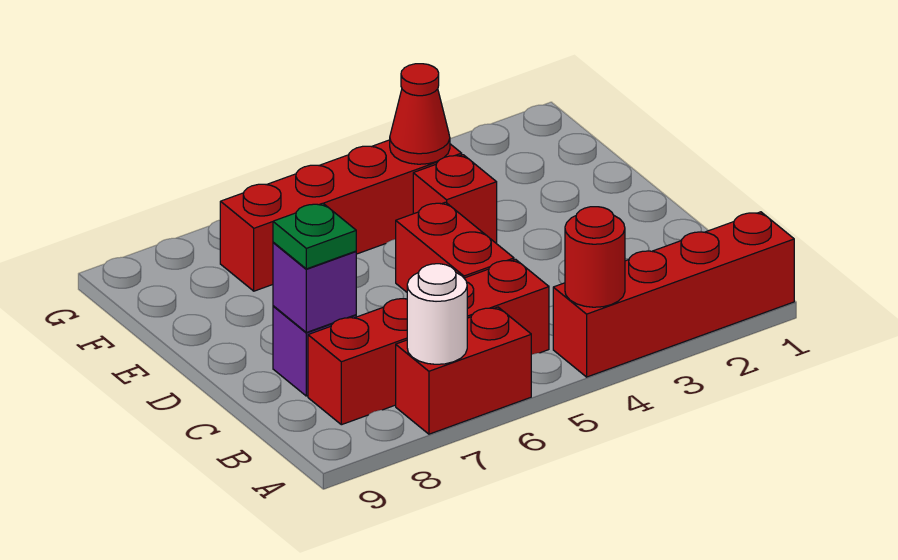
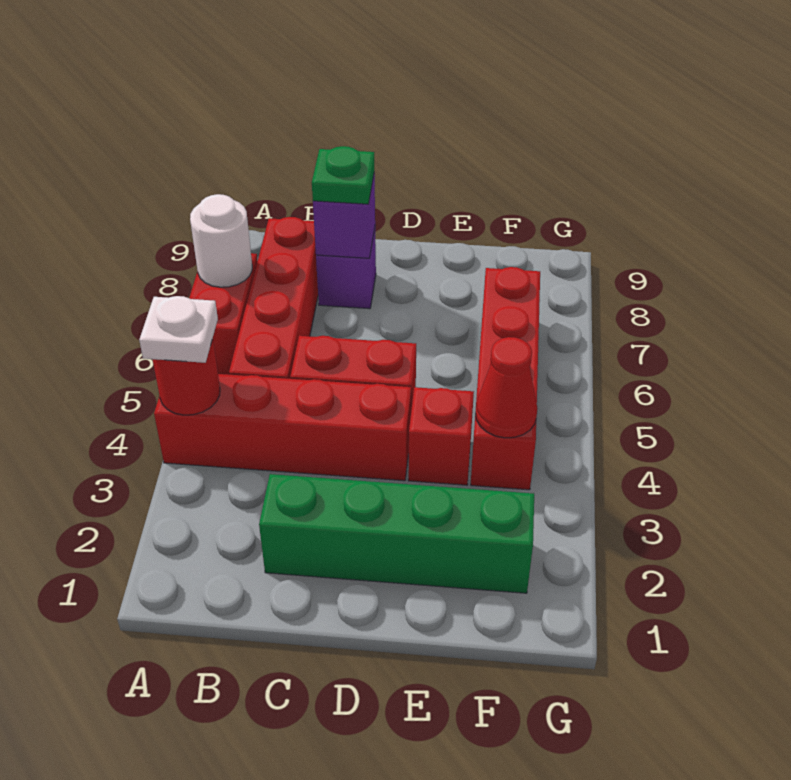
red brick A1:A4 level 1 -> red brick A4:D4 level 1
none -> white plate A4 level 3
none -> green brick C2:F2 level 1

